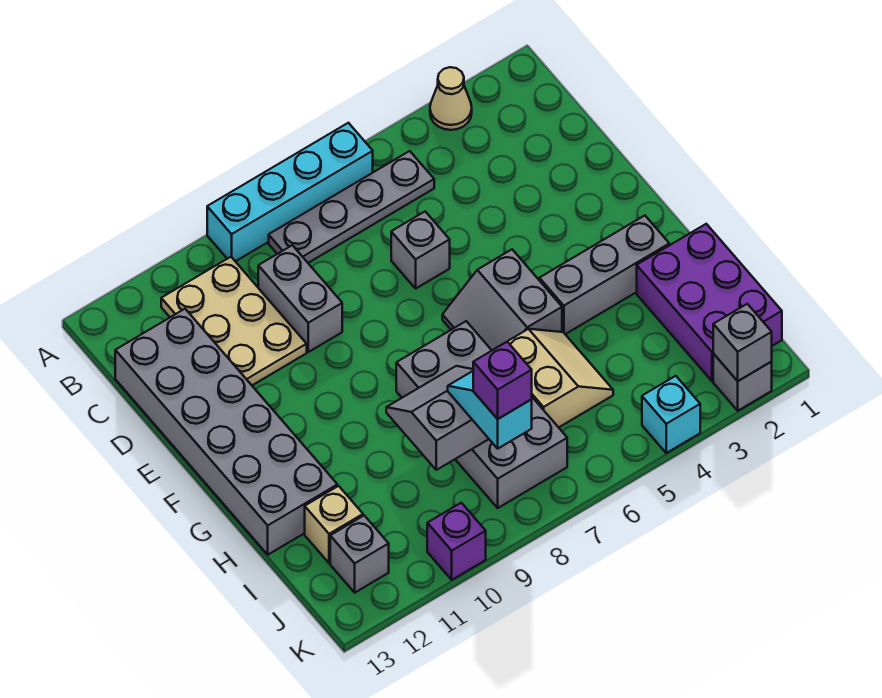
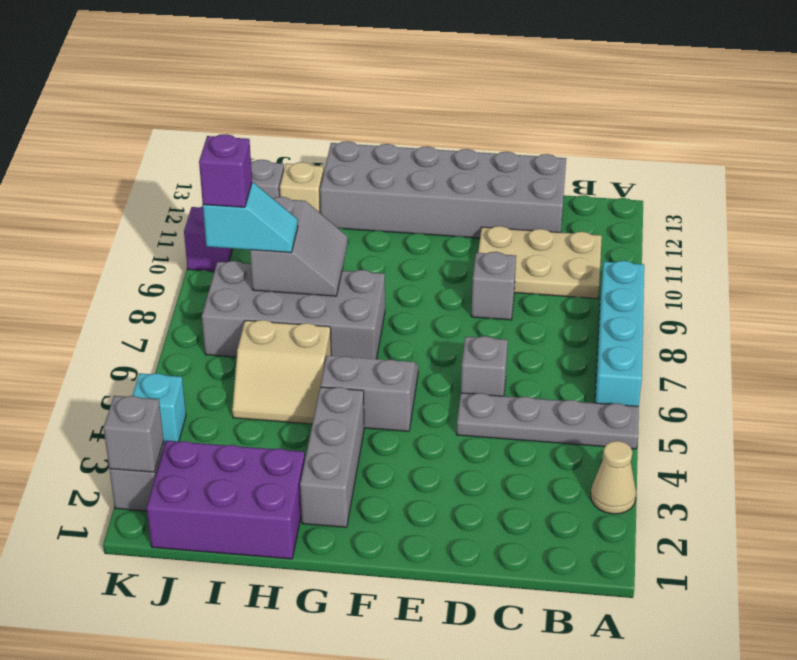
grey plate B5:B8 level 1 -> grey plate A5:D5 level 1
grey brick C9:D9 level 1 -> grey brick D9 level 1

